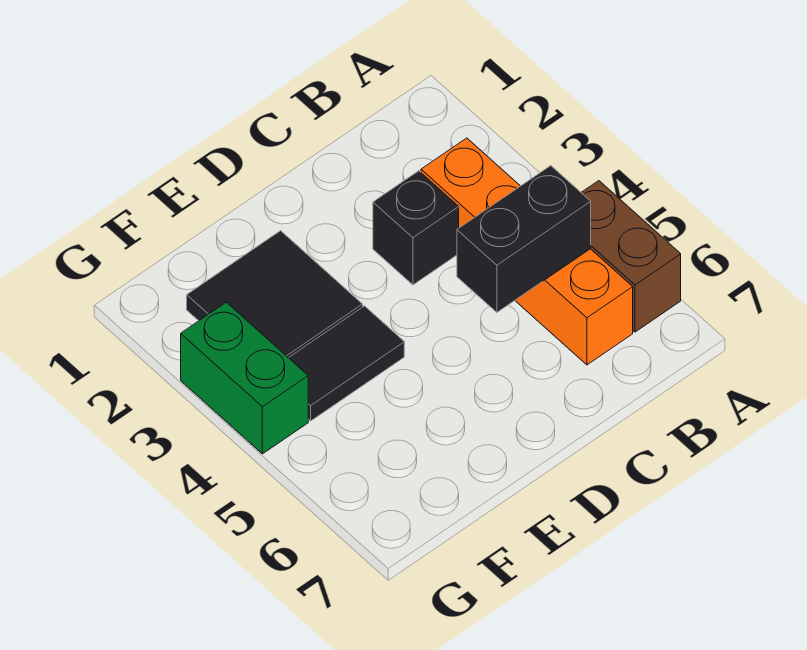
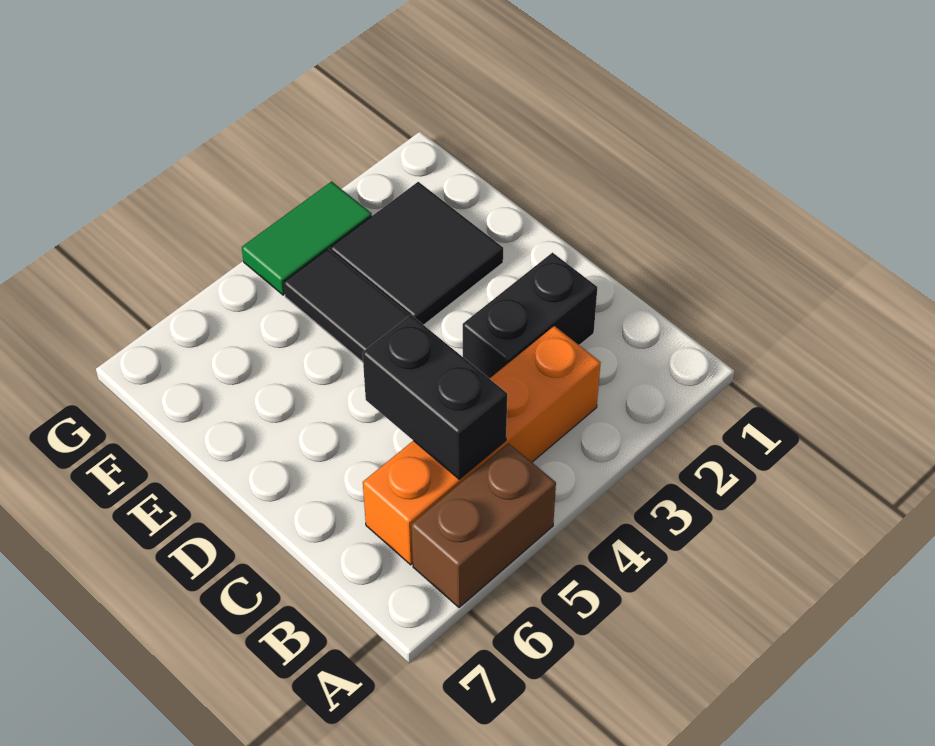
black brick C3 level 1 -> black brick C2:C3 level 1
green brick G3:G4 level 1 -> green tile G3:G4 level 1

